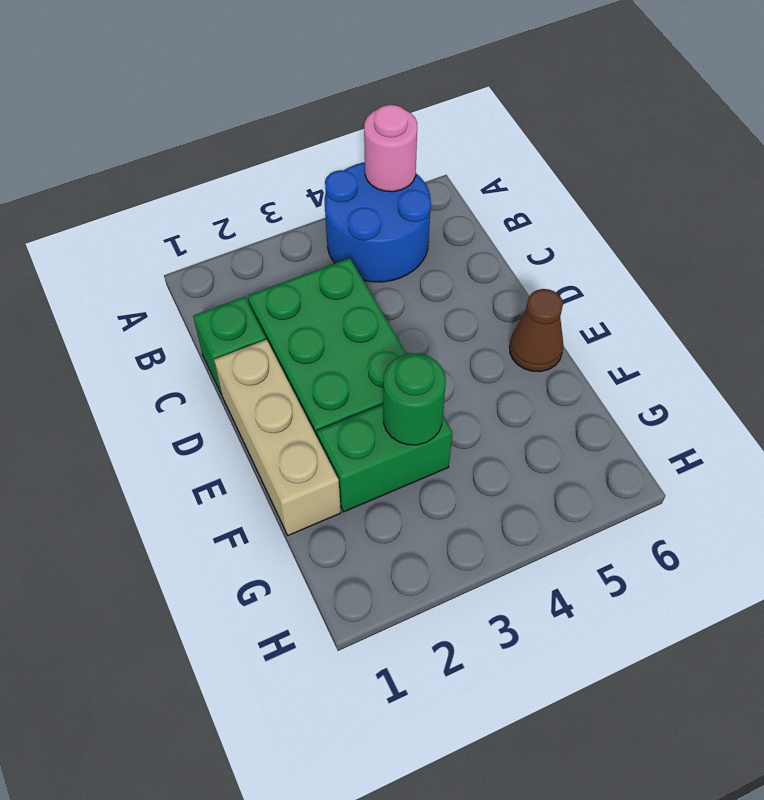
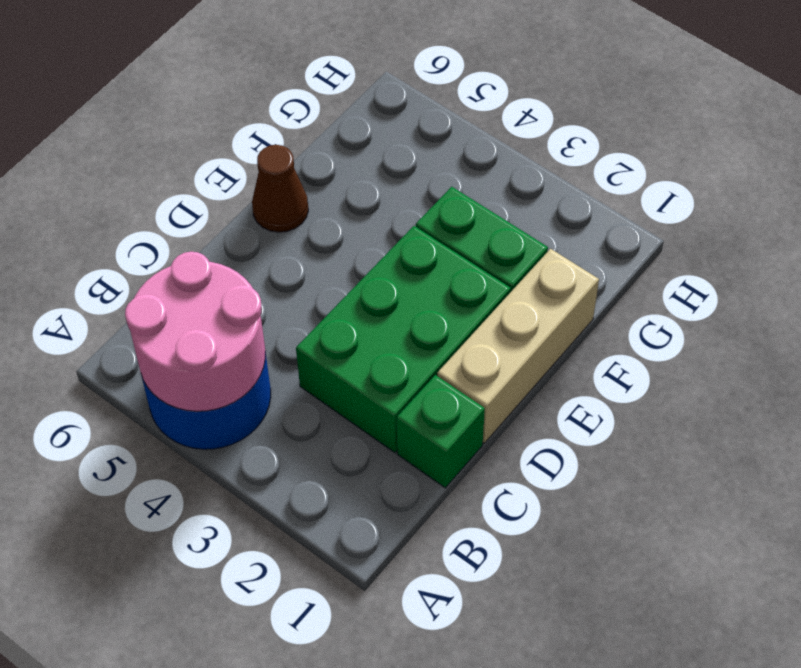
pink round brick A5 level 2 -> pink round brick A4:B5 level 2
green round brick F3 level 2 -> none

